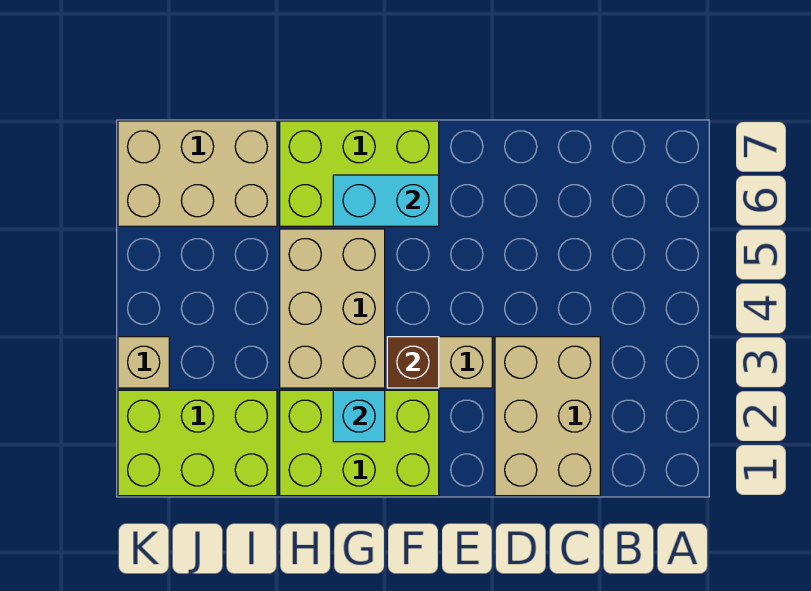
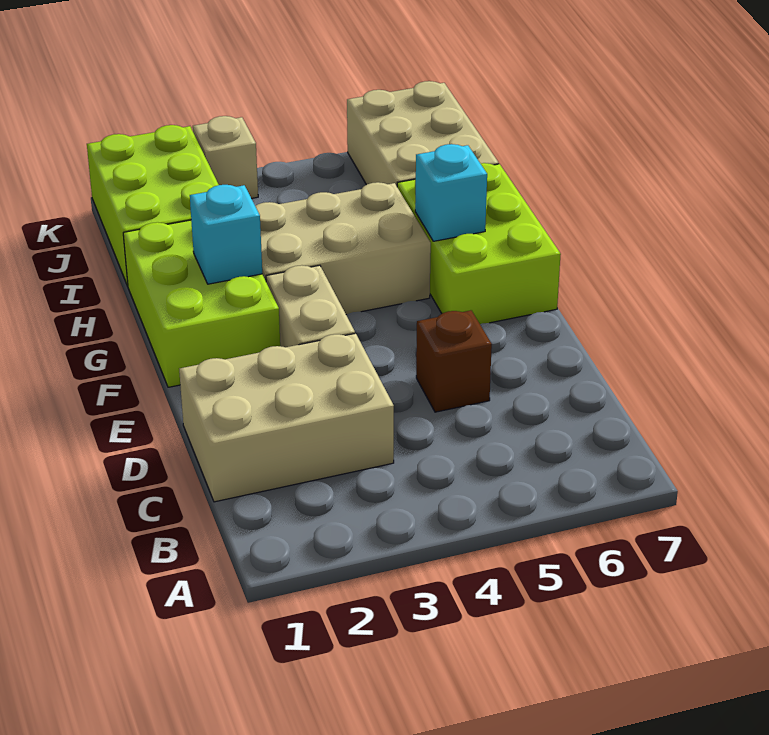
brown brick F3 level 2 -> brown brick D5 level 1
cyan brick F6:G6 level 2 -> cyan brick G6 level 2

